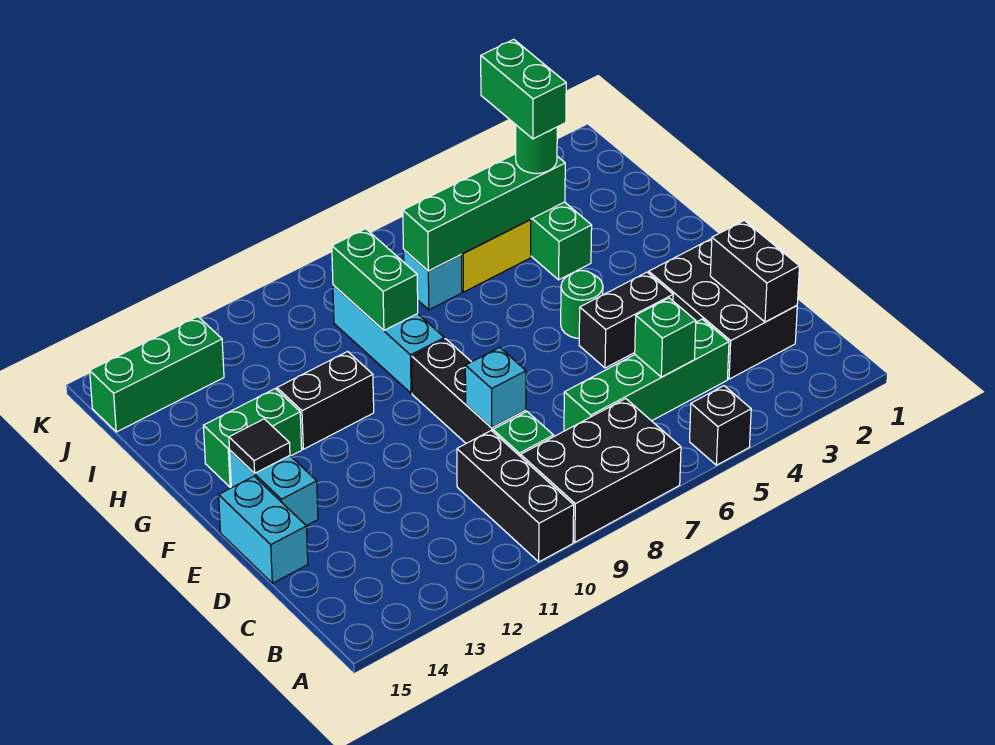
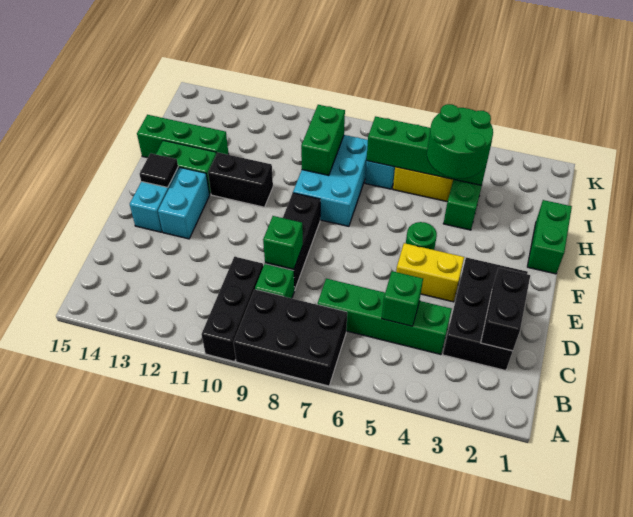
black brick A5 level 1 -> none
cyan brick D9 level 2 -> green brick D9 level 2
cyan brick D15:E15 level 1 -> cyan brick E13:F13 level 1
black brick E4:E5 level 1 -> yellow brick E4:E5 level 1
cyan brick G9:I9 level 1 -> cyan brick G8:I9 level 1
green round brick I4 level 3 -> green round brick H4:I5 level 3
green brick I4:J4 level 4 -> green brick G1:H1 level 1
green brick J13:J15 level 1 -> green brick H13:H15 level 1

